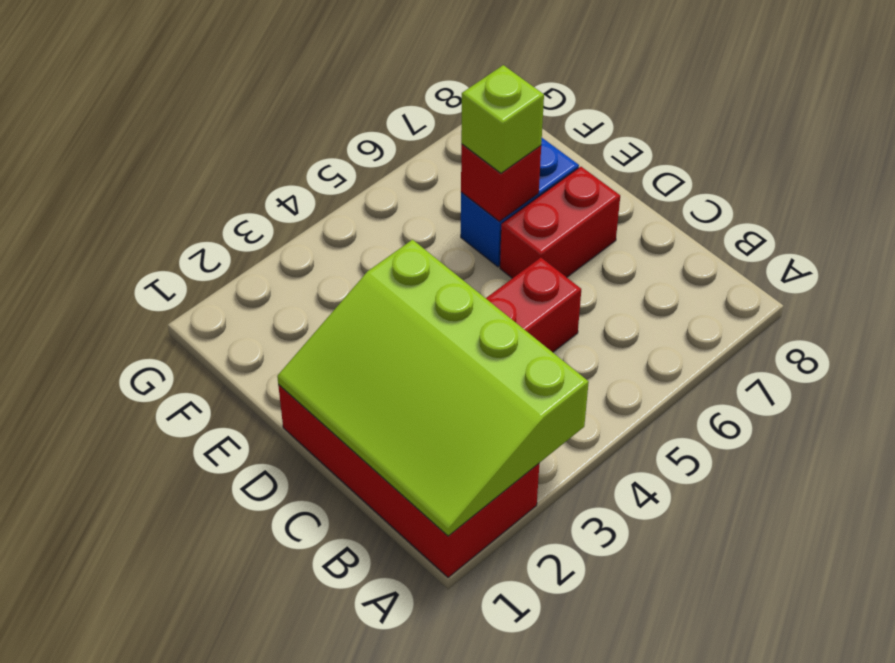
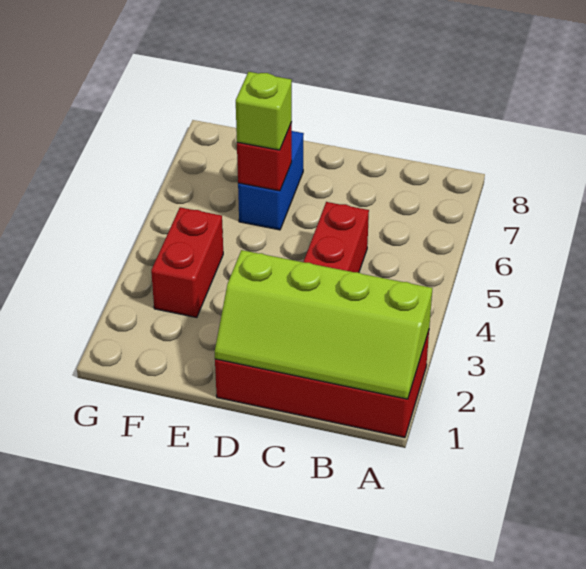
lime slope A1:D3 level 2 top 3 -> lime slope A1:D2 level 2 top 2
red brick D6:D7 level 1 -> red brick F3:F4 level 1

